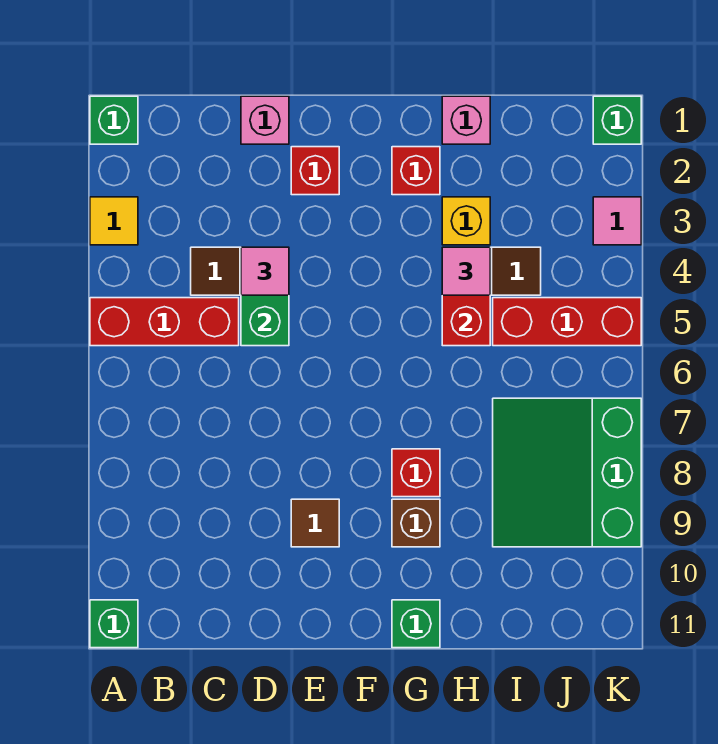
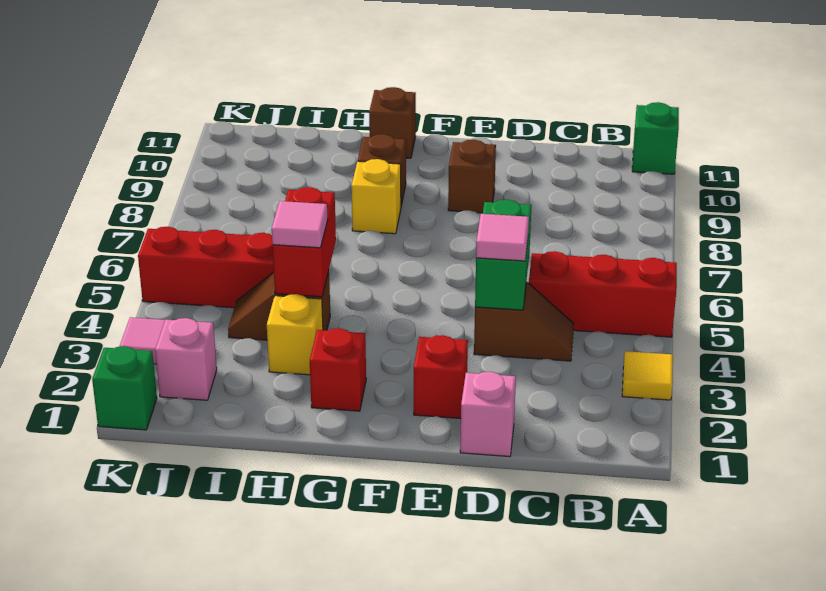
green brick A1 level 1 -> none
brown tile E9 level 1 -> brown brick E9 level 1
red brick G8 level 1 -> yellow brick G8 level 1
green brick G11 level 1 -> brown brick G11 level 1
pink brick H1 level 1 -> pink brick J2 level 1
green slope I7:K9 level 1 top K -> none

